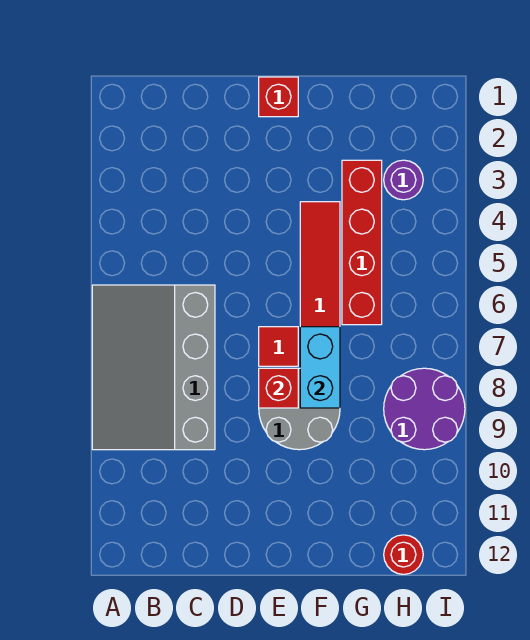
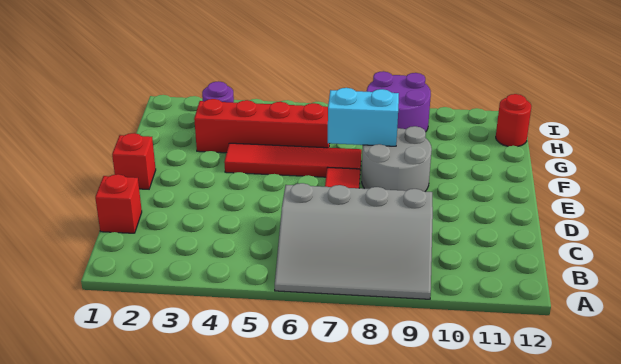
red brick E8 level 2 -> red brick C1 level 1

